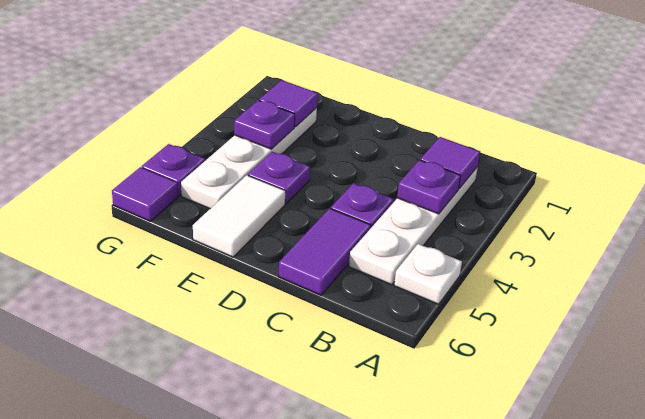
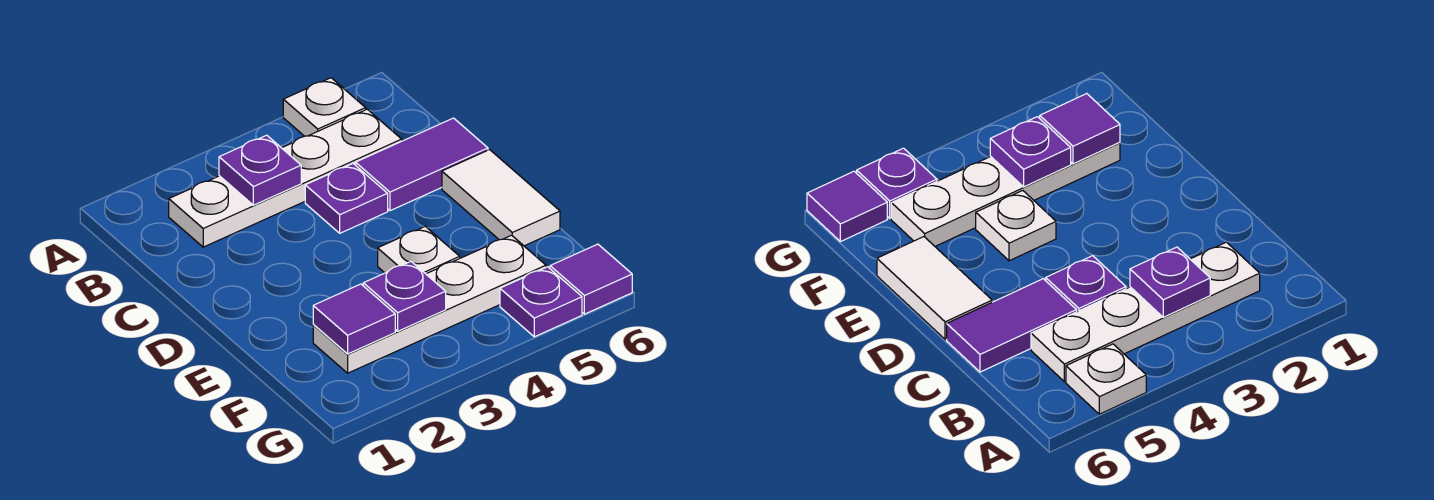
purple tile B2 level 2 -> none
purple plate E4 level 1 -> white plate E4 level 1
white tile E5:E6 level 1 -> white tile D6:E6 level 1

